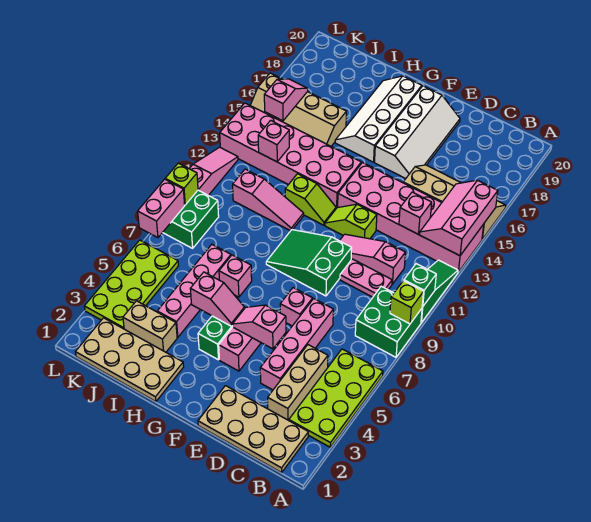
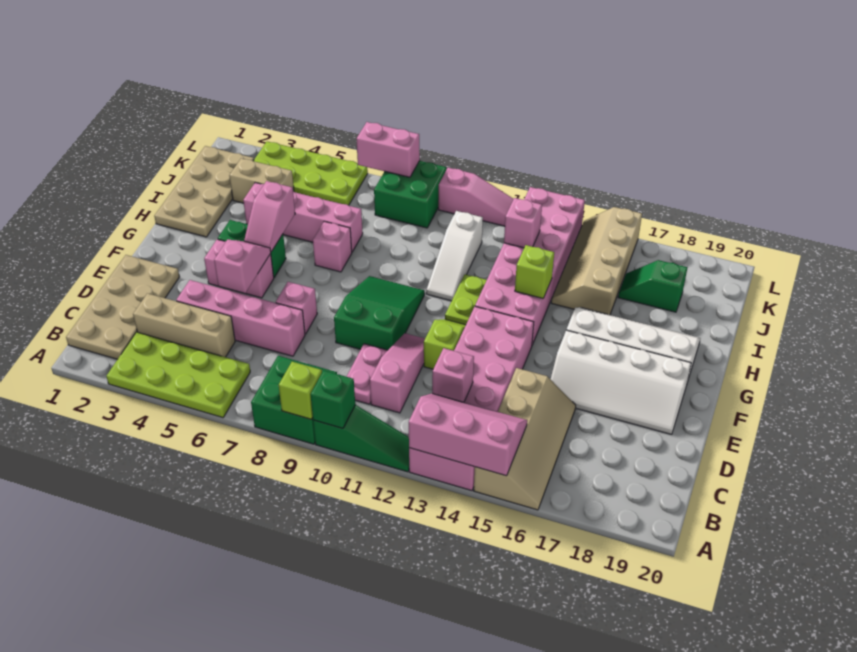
lime slope G12:H12 level 1 top H -> lime plate G12:H12 level 1
pink slope H11:J11 level 1 top J -> white slope H11:J11 level 1 top J
tan brick I3:J3 level 1 -> tan brick J3:J4 level 1
none -> green slope J17:J18 level 1 top 18
pink slope K15:K16 level 2 top 15 -> none
lime brick L9 level 2 -> lime brick H14 level 2

